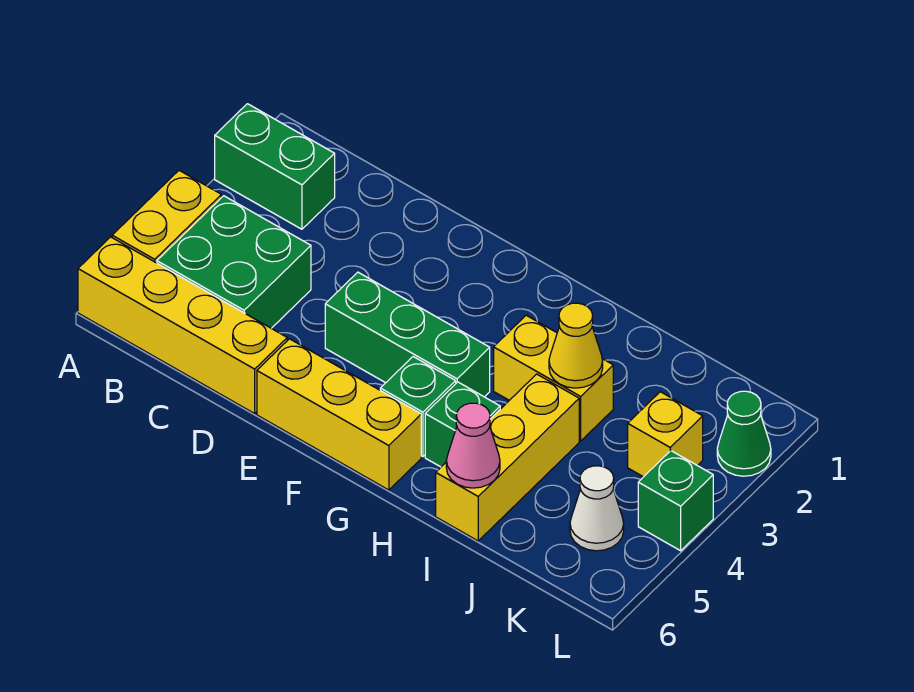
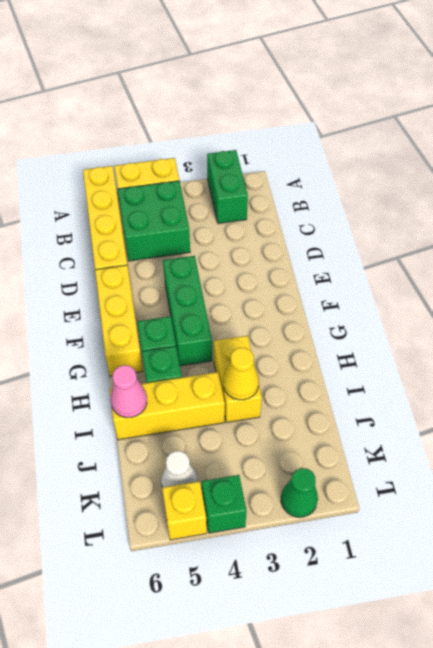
yellow brick K3 level 1 -> yellow brick L5 level 1

